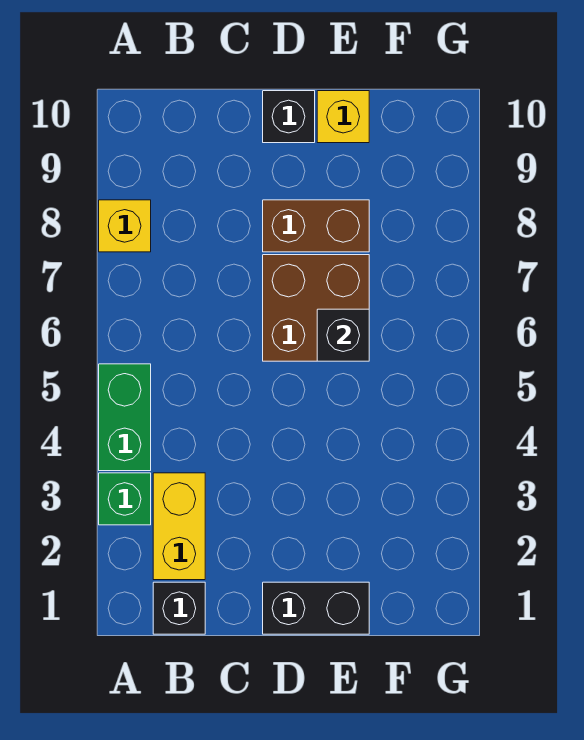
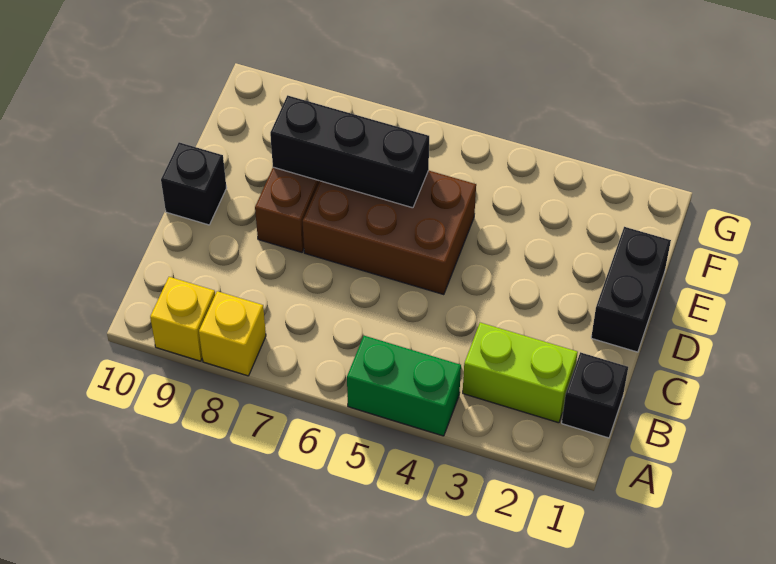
green brick A3 level 1 -> none
yellow brick B2:B3 level 1 -> lime brick B2:B3 level 1
brown brick D6:E7 level 1 -> brown brick D5:E7 level 1
black brick E6 level 2 -> black brick E6:E8 level 2
yellow brick E10 level 1 -> yellow brick A9 level 1

